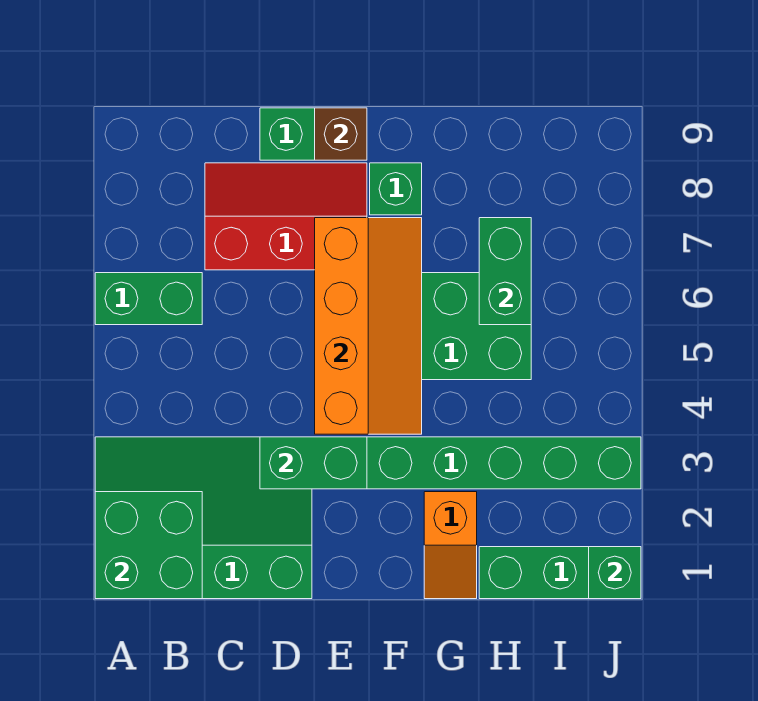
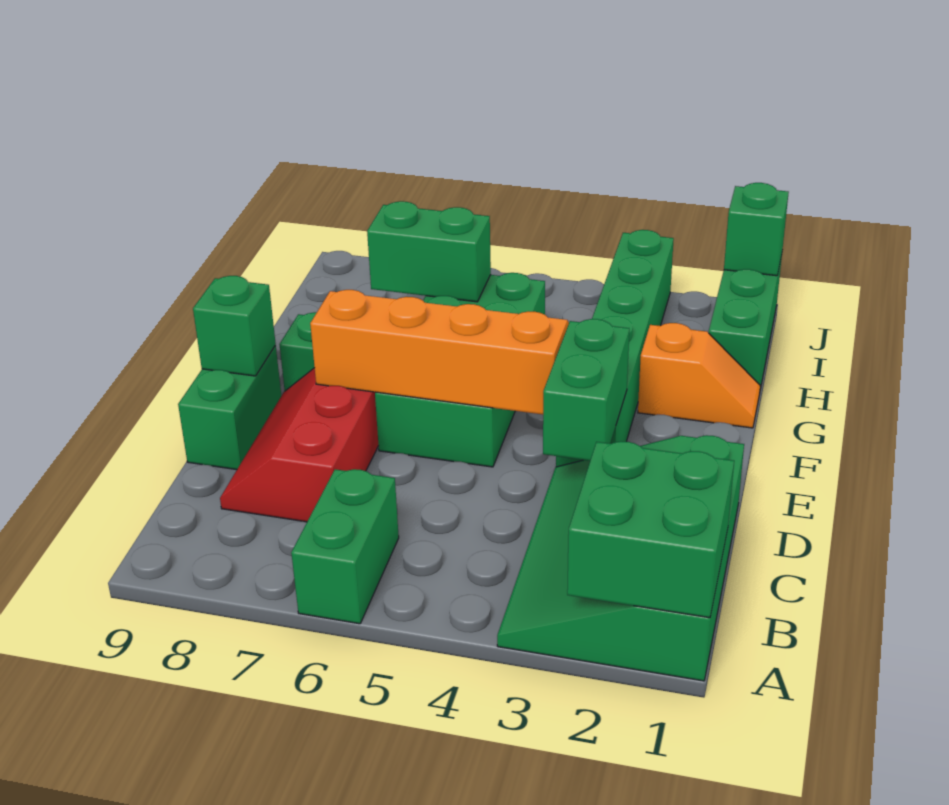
brown brick E9 level 2 -> green brick E9 level 2

